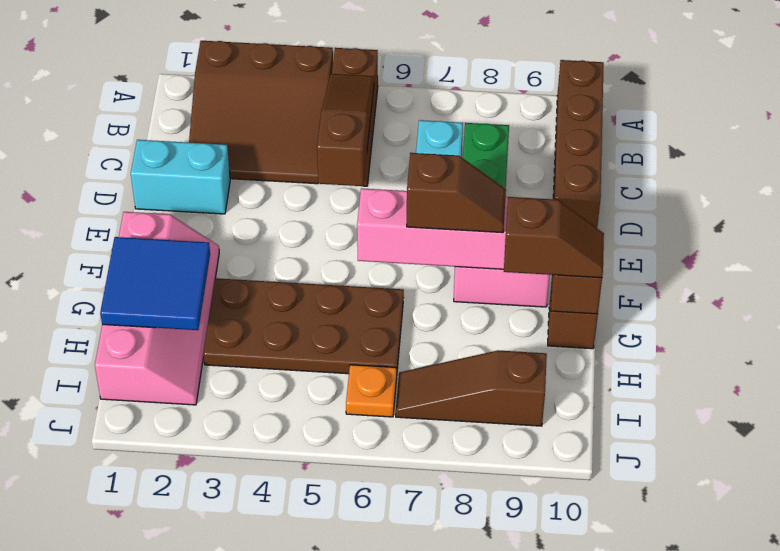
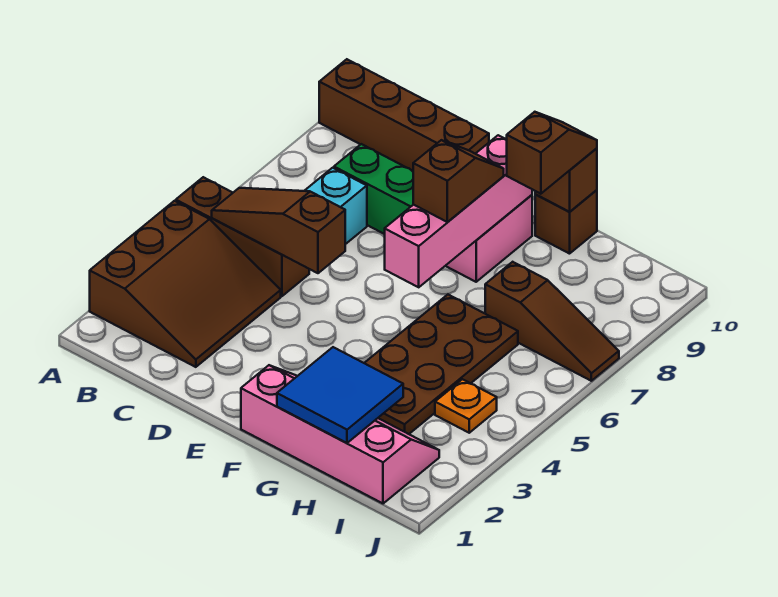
cyan brick D1:D2 level 1 -> none
orange plate I6 level 1 -> orange plate I4 level 1
brown slope I7:I9 level 1 top 9 -> brown slope H7:J7 level 1 top H

